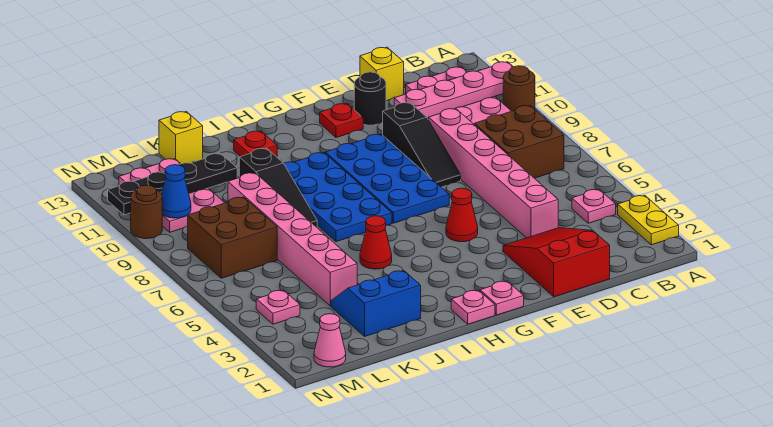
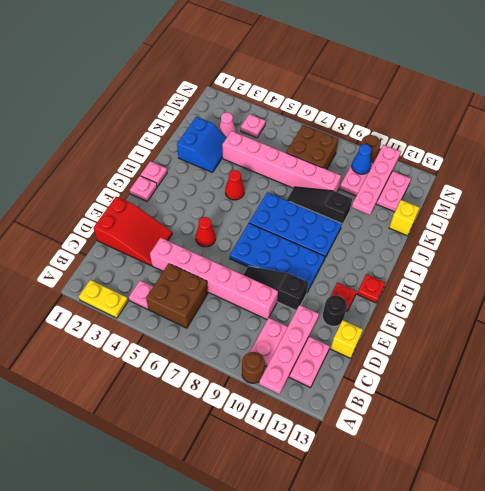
brown brick B7:C8 level 1 -> brown brick B5:C6 level 1
red plate I12 level 1 -> red plate G13 level 1
black plate K11:N11 level 2 -> pink plate K11:N11 level 2
pink cone M1 level 1 -> pink cone L3 level 1

